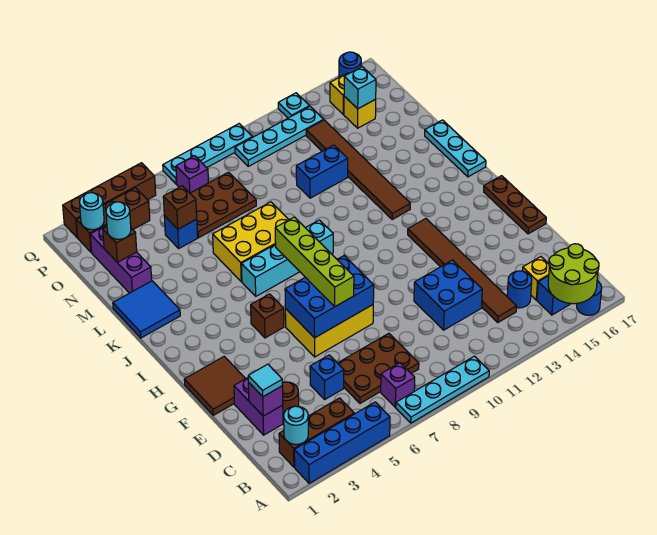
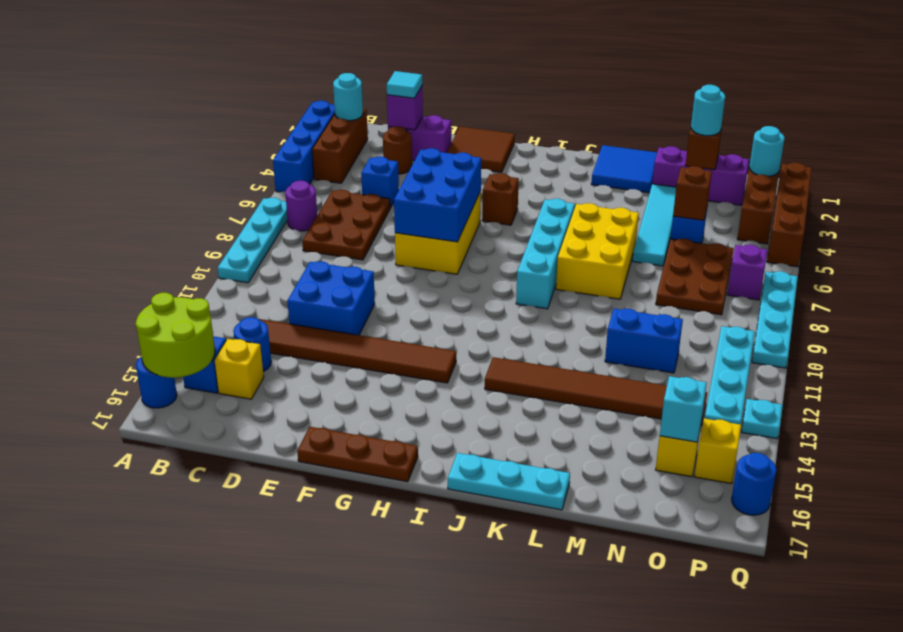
purple brick B7 level 1 -> purple round brick B7 level 1
lime brick F7:I7 level 3 -> none
none -> cyan tile M3:M6 level 1
blue brick M11:M12 level 1 -> blue brick M11:N11 level 1

